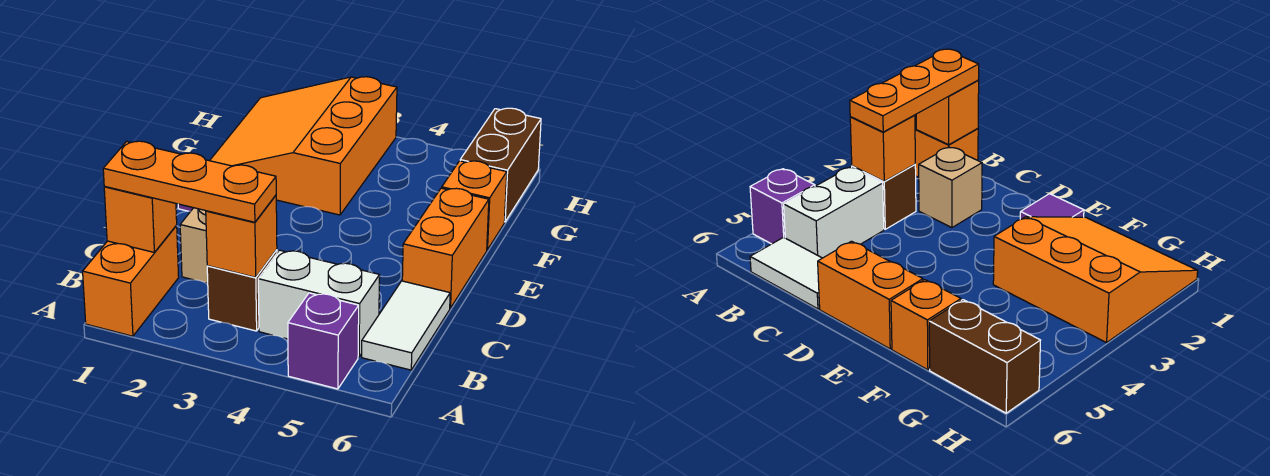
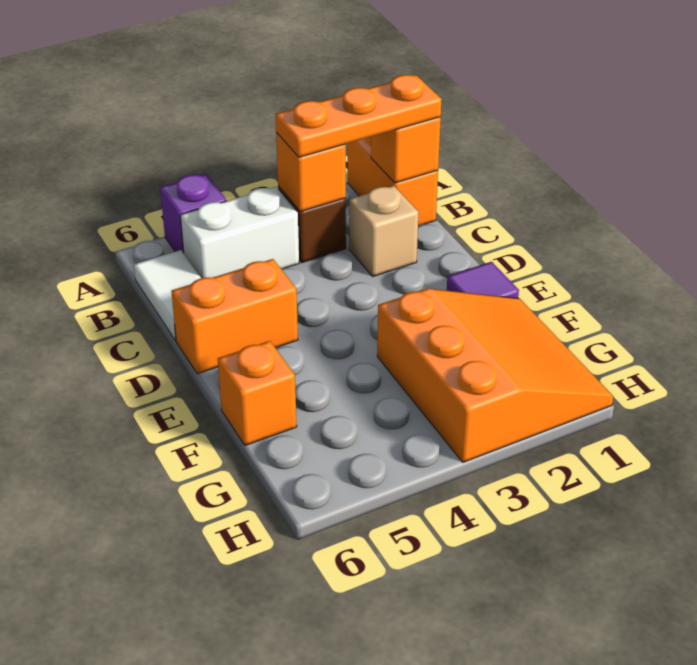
orange brick D6:E6 level 1 -> orange brick D5:D6 level 1
brown brick G6:H6 level 1 -> none

